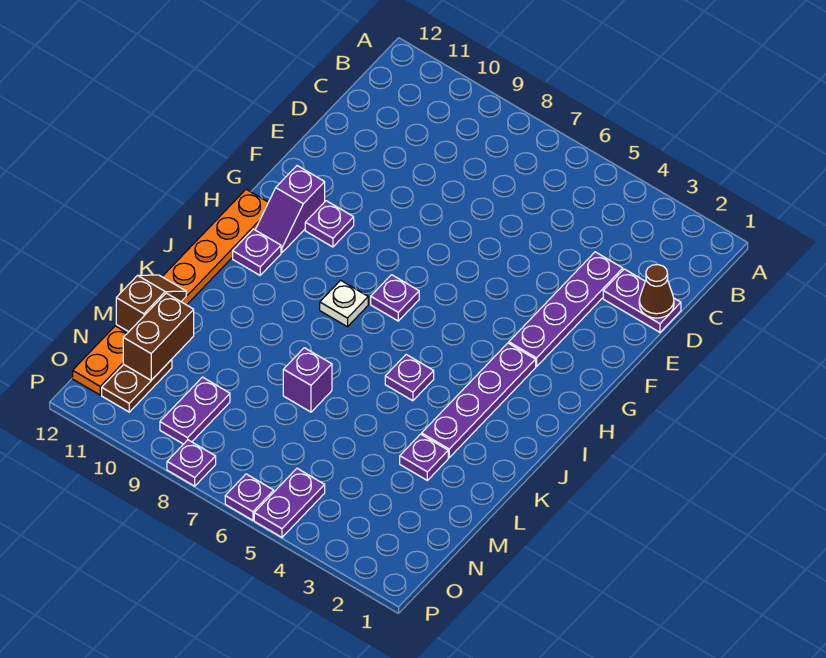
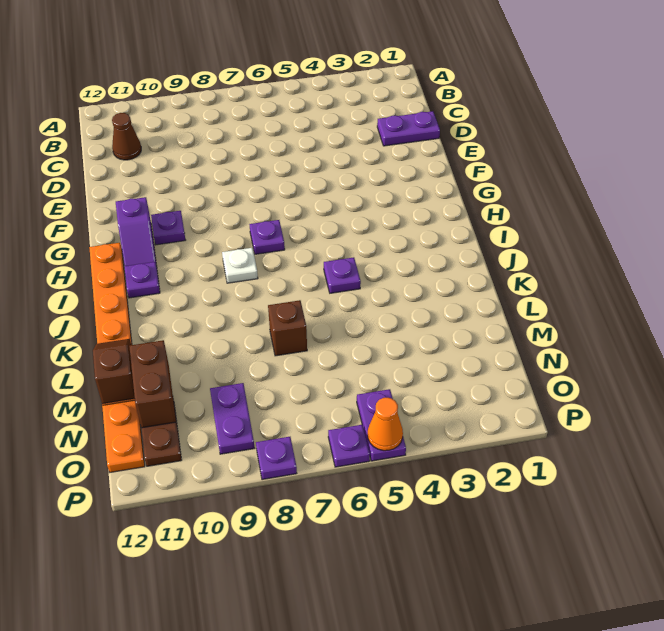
brown cone D1 level 2 -> brown cone C11 level 1
purple plate D3:G3 level 1 -> none
purple plate H3:K3 level 1 -> none
purple plate L3 level 1 -> none
purple brick L7 level 1 -> brown brick L7 level 1
none -> orange cone P5 level 2

